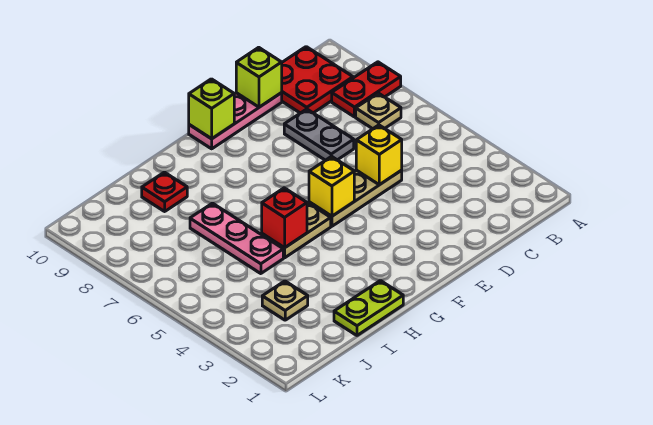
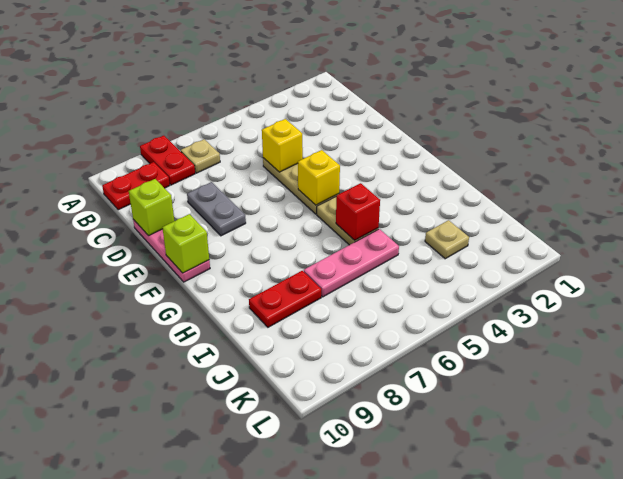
red plate B9:C10 level 1 -> red plate B9:B10 level 1
grey plate D7:D8 level 1 -> grey plate D8:E8 level 1
lime plate H1:I1 level 1 -> none
red plate I9 level 1 -> red plate I8:I9 level 1

